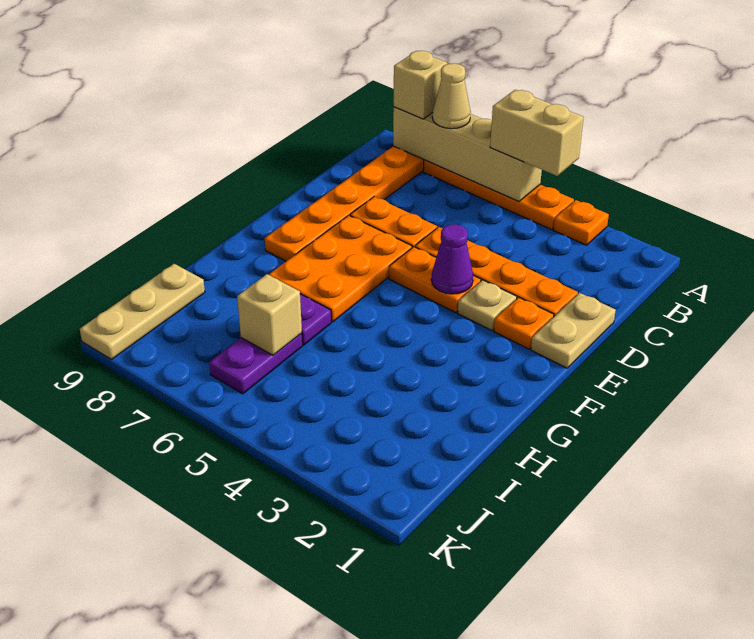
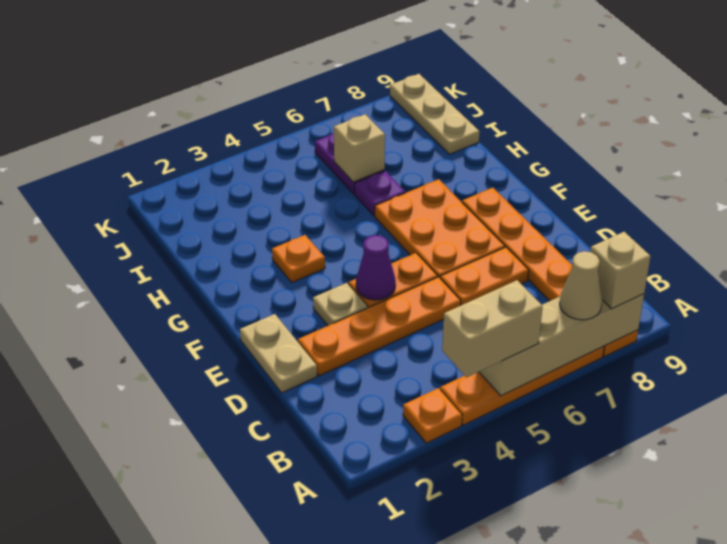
orange plate E2 level 1 -> orange plate G3 level 1

